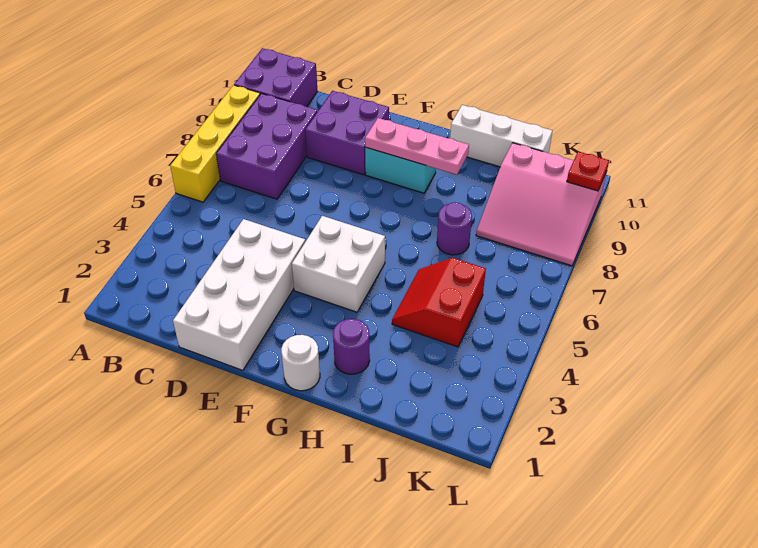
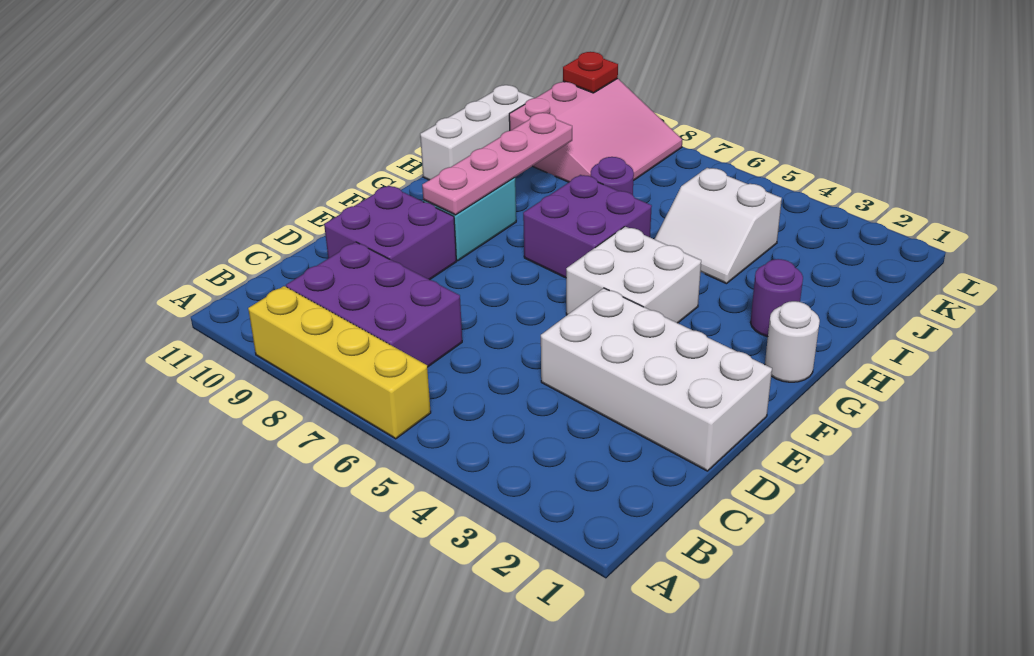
purple brick A10:B11 level 1 -> purple brick G6:H7 level 1
pink plate F9:H9 level 2 -> pink plate F9:I9 level 2
red slope I4:J5 level 1 top J -> white slope I4:J5 level 1 top J

